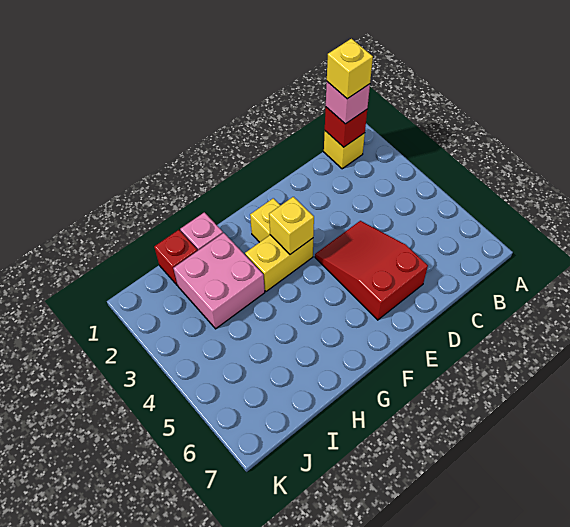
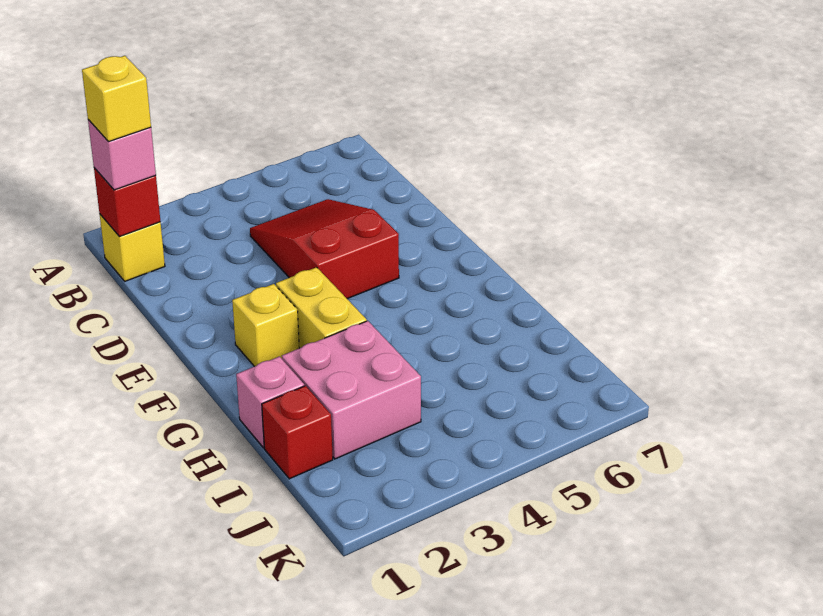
red slope D4:E6 level 1 top 6 -> red slope C4:E5 level 1 top E
yellow brick F3 level 2 -> none

